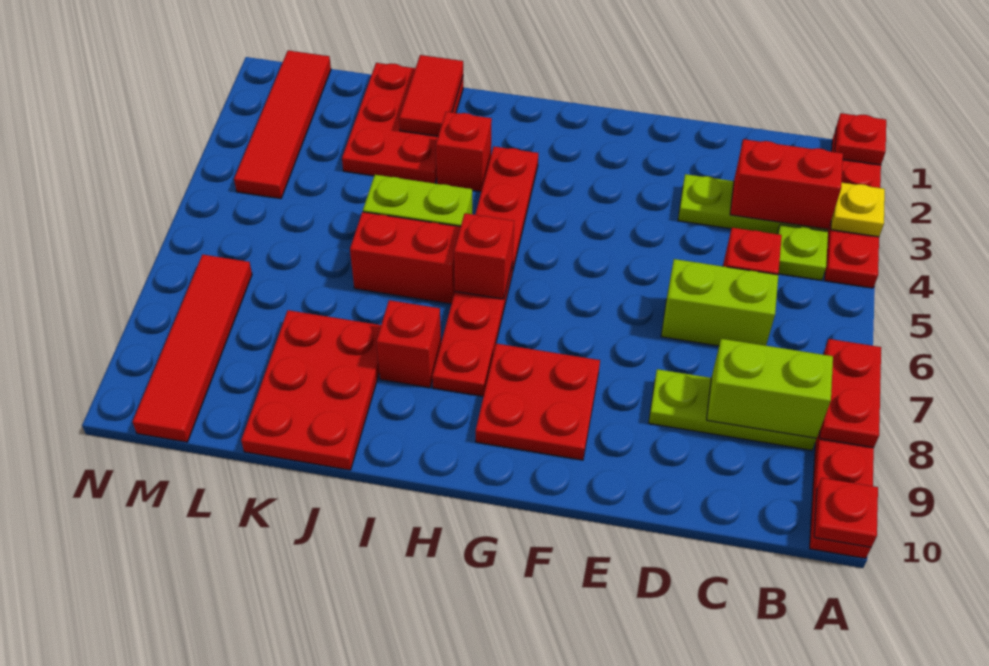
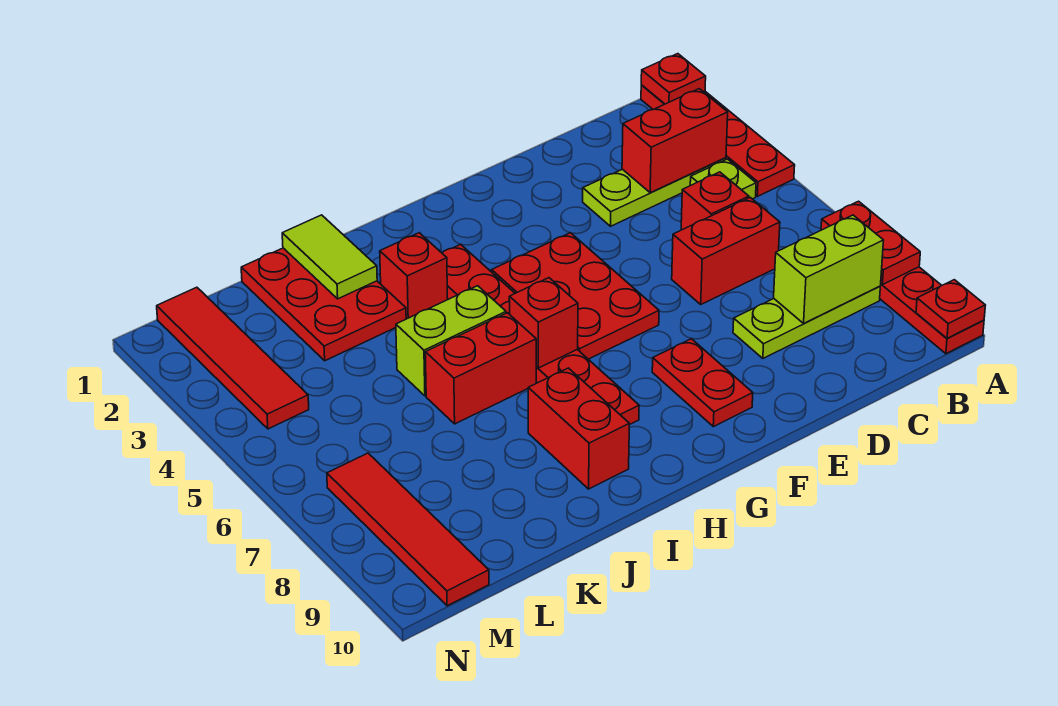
yellow plate A3 level 2 -> none
lime brick C6:D6 level 1 -> red brick C6:D6 level 1
red plate F8:G9 level 1 -> red plate F8:F9 level 1
red brick I8 level 1 -> red brick I8:I9 level 1
red tile J1:J2 level 2 -> lime tile J1:J2 level 2
red plate J8:K10 level 1 -> red plate F4:G6 level 1

